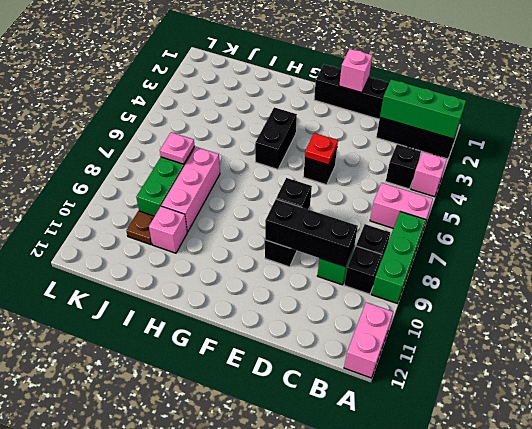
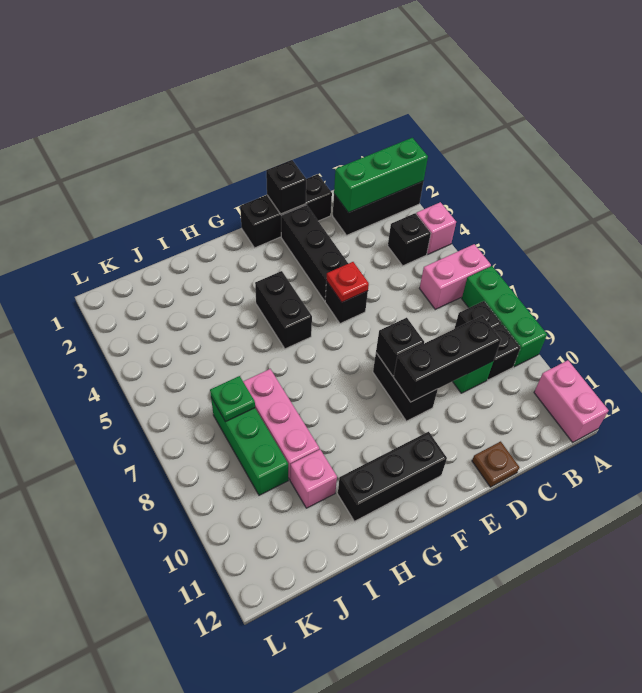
pink brick E1 level 2 -> black brick E1 level 2
none -> black brick E2:E4 level 1
none -> black brick F11:H11 level 1
pink plate J7 level 2 -> green plate J7 level 2
brown plate J10 level 1 -> brown plate D12 level 1

